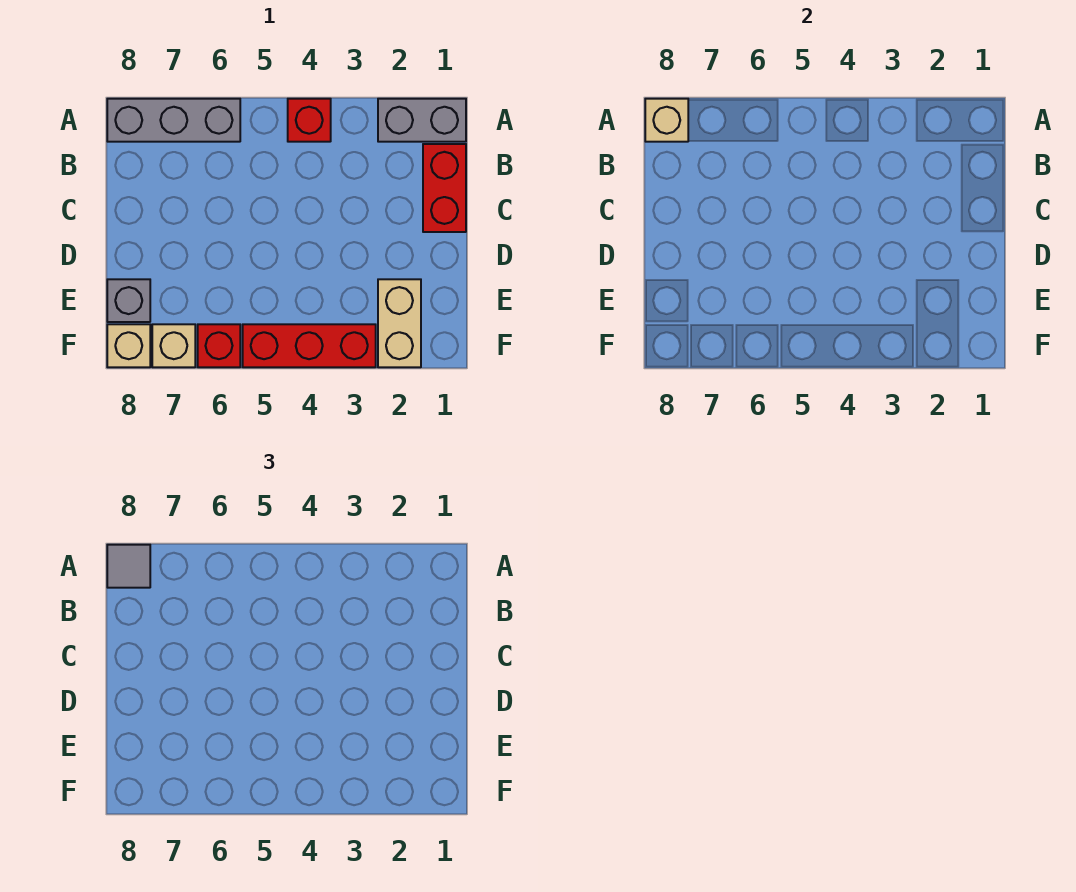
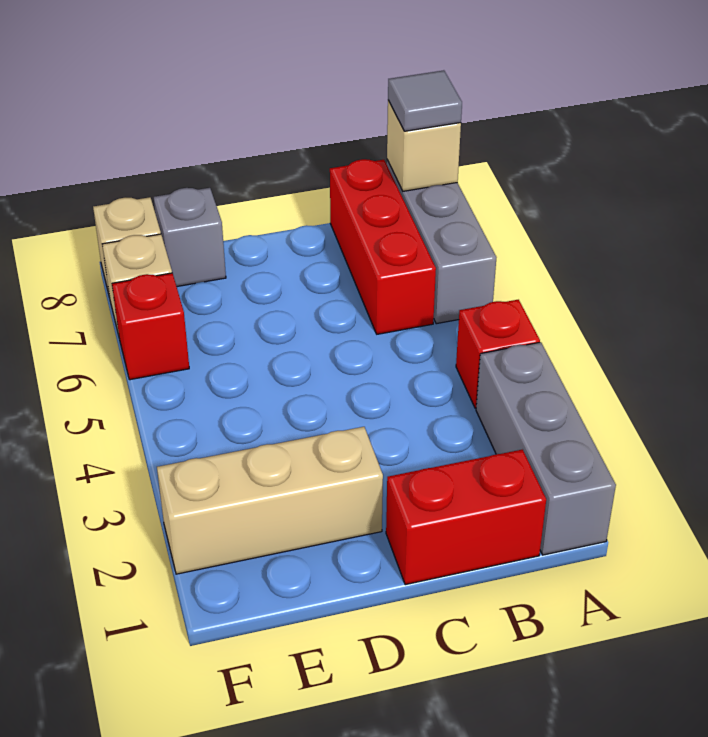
grey brick A1:A2 level 1 -> grey brick A1:A3 level 1
tan brick E2:F2 level 1 -> tan brick D2:F2 level 1
red brick F3:F5 level 1 -> red brick B6:B8 level 1

